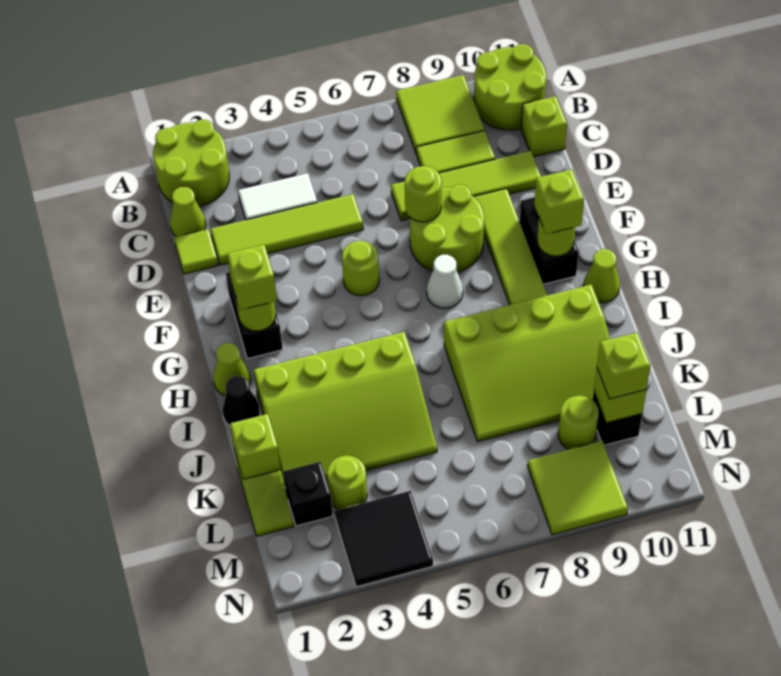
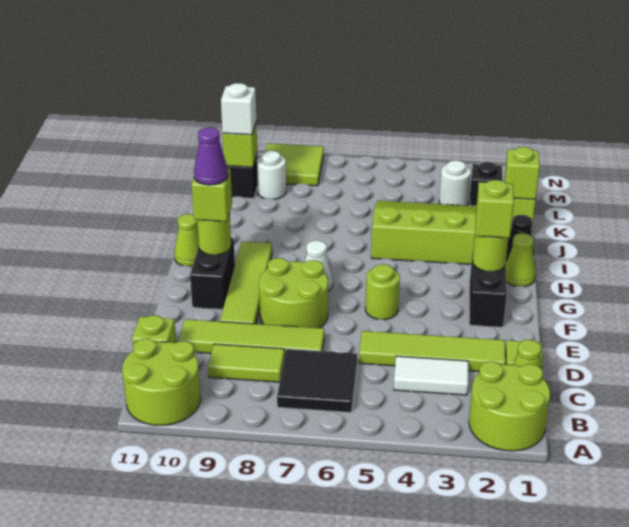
lime tile A8:B9 level 1 -> none
lime round brick E7 level 2 -> none
none -> purple cone G10 level 4
lime slope I7:K10 level 1 top I -> none
lime round brick L3 level 1 -> white round brick L3 level 1
lime round brick L9 level 1 -> white round brick L9 level 1
lime brick L10 level 3 -> white brick L10 level 3
black tile M3:N4 level 1 -> black tile B6:C7 level 1

